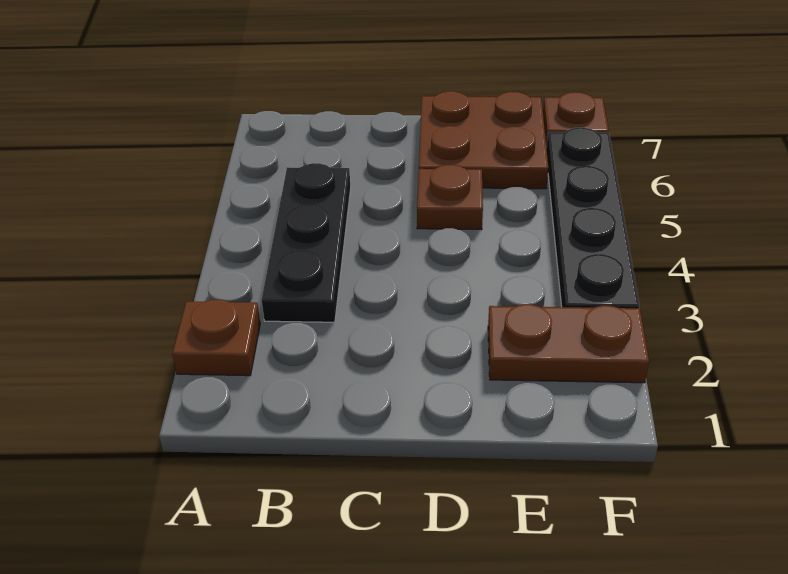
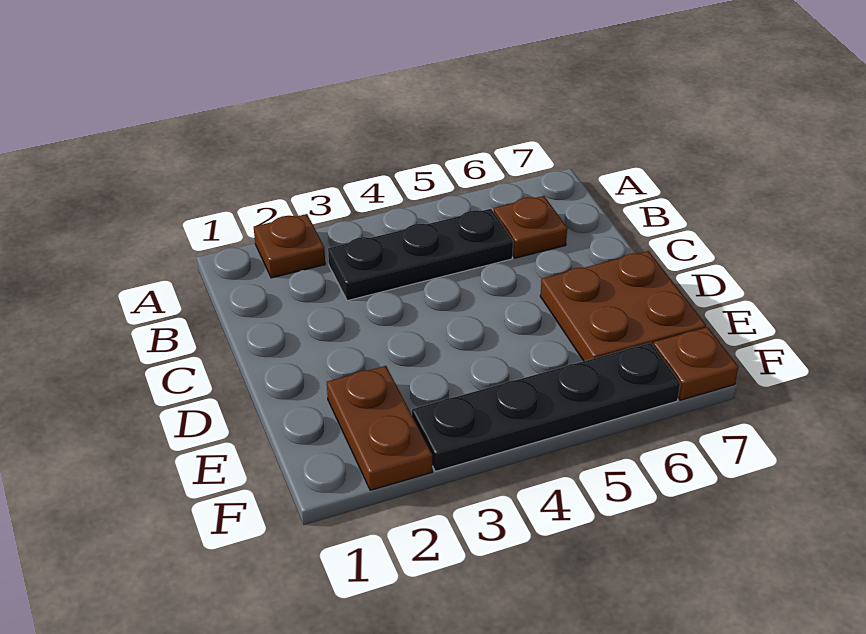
brown plate D5 level 1 -> brown plate B6 level 1

